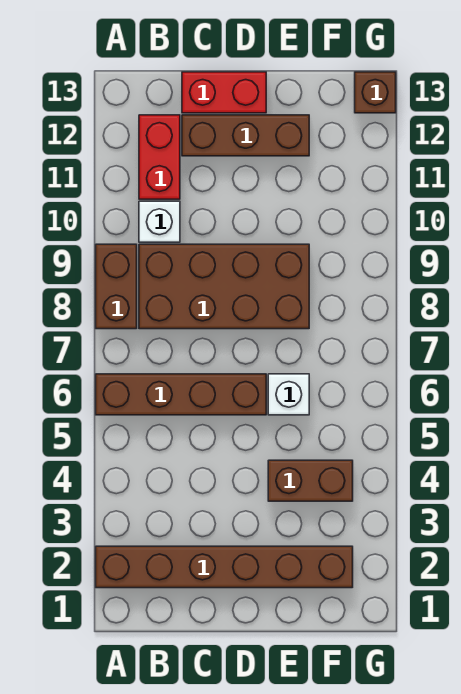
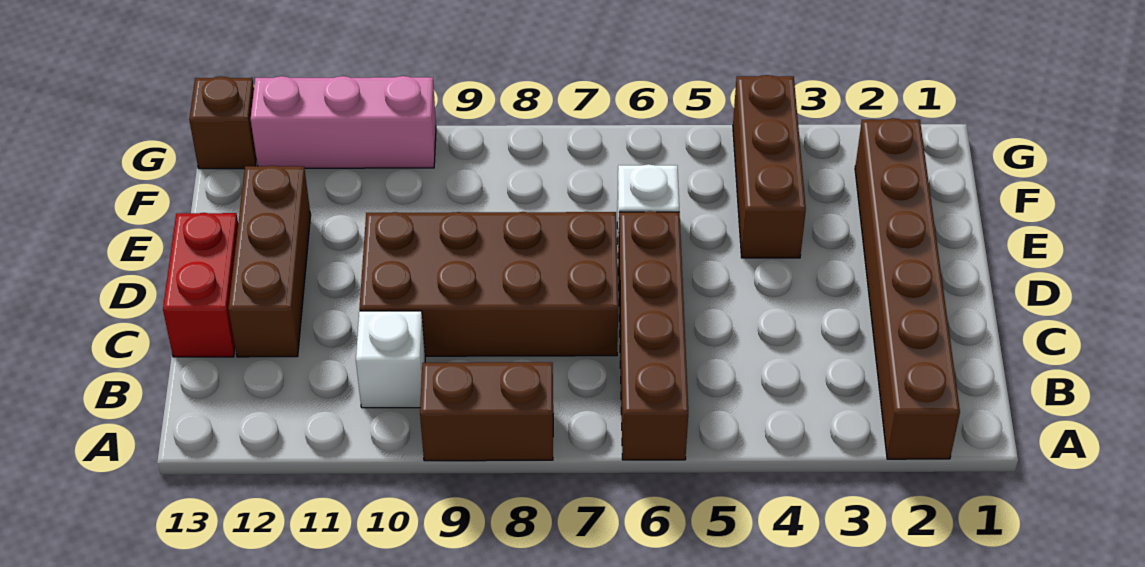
brown brick B8:E9 level 1 -> brown brick C7:D10 level 1
red brick B11:B12 level 1 -> none
brown brick E4:F4 level 1 -> brown brick E4:G4 level 1
none -> pink brick G10:G12 level 1

